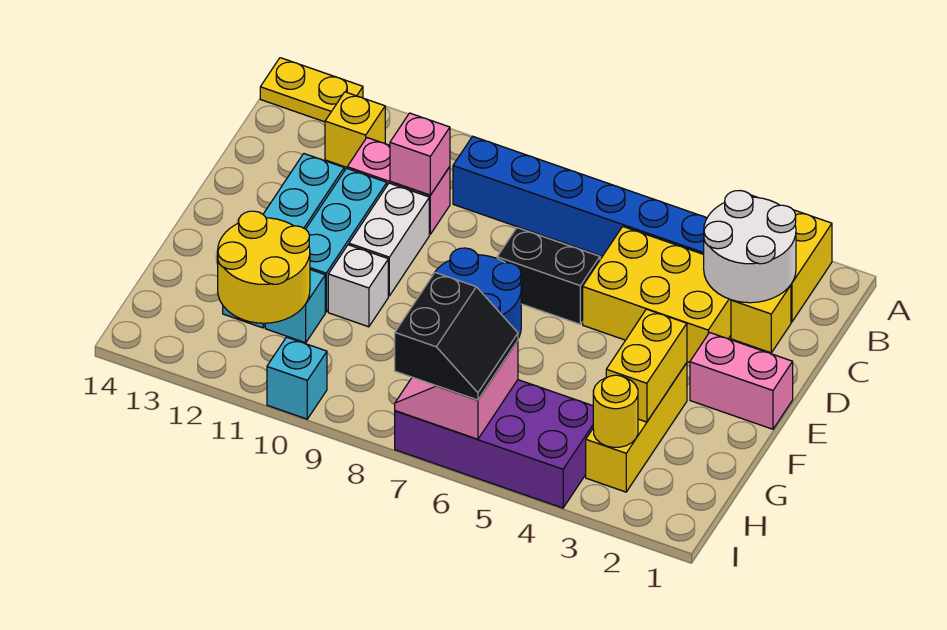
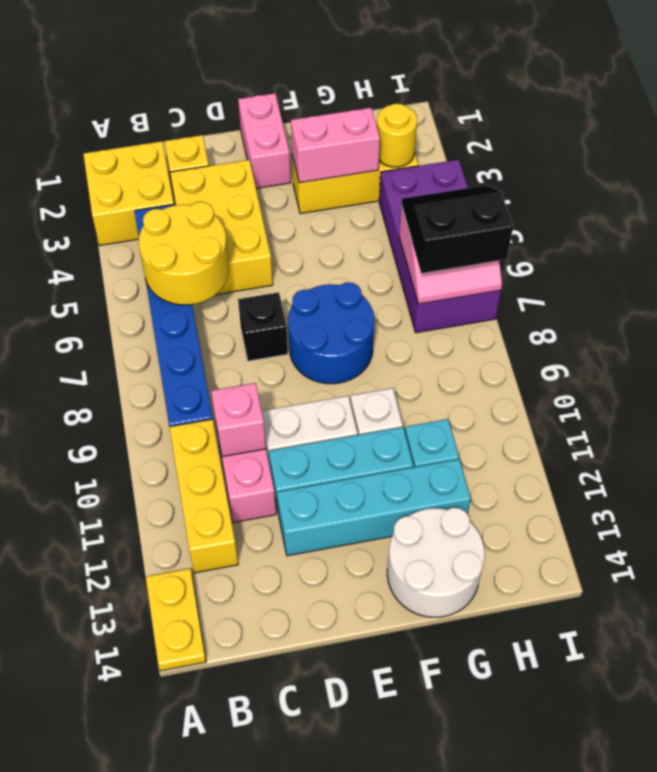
white round brick B2:C3 level 2 -> white round brick F13:G14 level 1
yellow brick B12 level 1 -> yellow brick B10:B12 level 1
black brick D6:D7 level 1 -> black brick D7 level 1
yellow brick F3:G3 level 2 -> pink brick F3:G3 level 2
yellow round brick G11:H12 level 2 -> yellow round brick B5:C6 level 2
cyan brick I10 level 1 -> none

